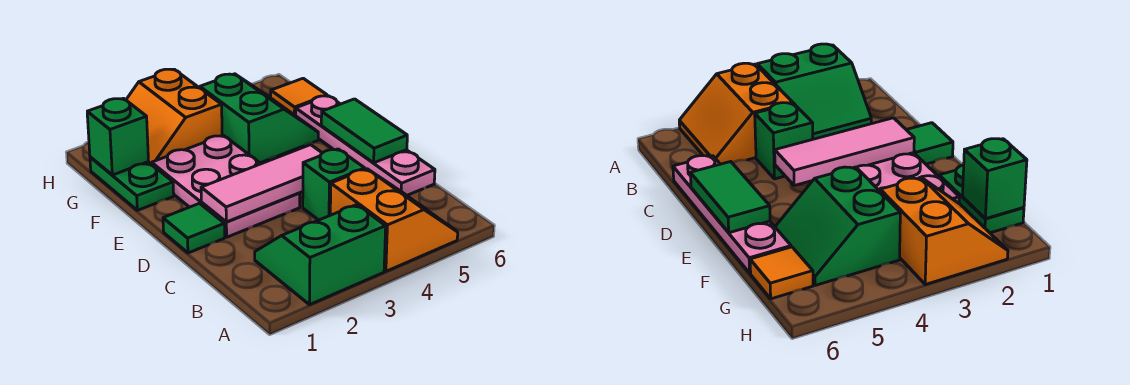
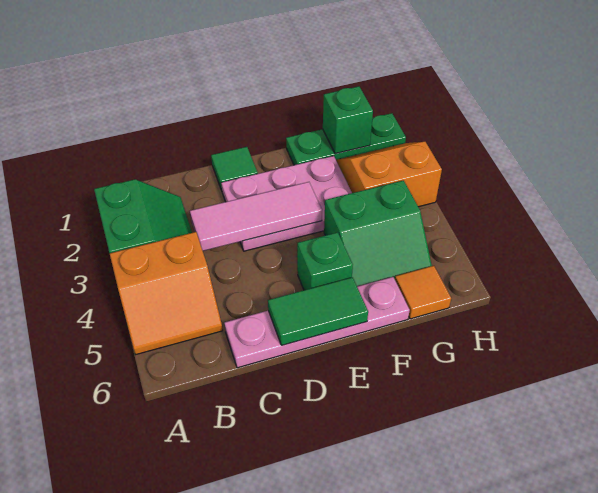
green brick C4 level 1 -> green brick E5 level 1
pink tile D2:D4 level 2 -> pink tile C3:E3 level 2
green plate F1:G1 level 1 -> green plate F1:H1 level 1

